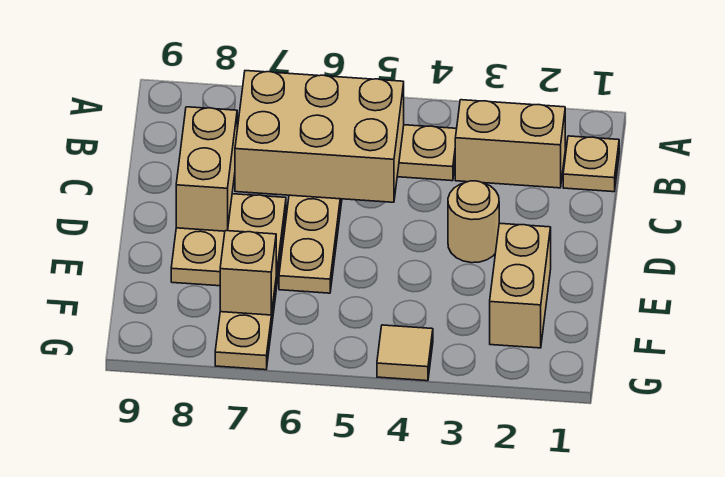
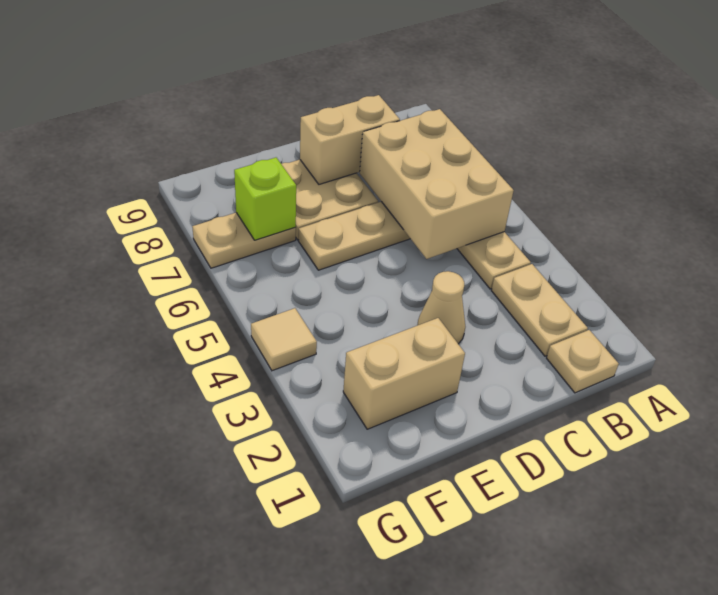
tan brick B2:B3 level 1 -> tan plate B2:B3 level 1
tan round brick D3 level 1 -> tan cone D3 level 1
tan brick F7 level 2 -> lime brick F7 level 2

